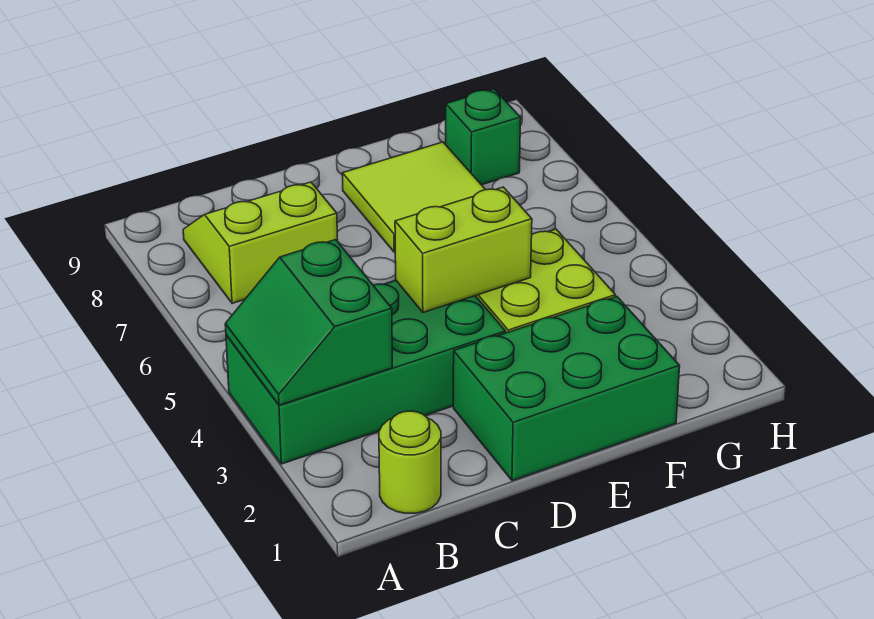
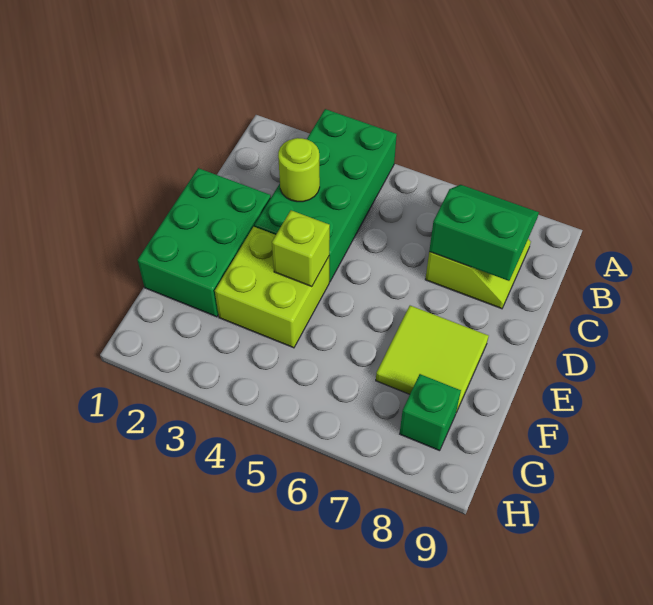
green slope A3:B4 level 2 top B -> green slope B7:C8 level 2 top C
lime round brick B1 level 1 -> lime round brick C3 level 2
lime brick D4:E4 level 2 -> lime brick E4 level 2

